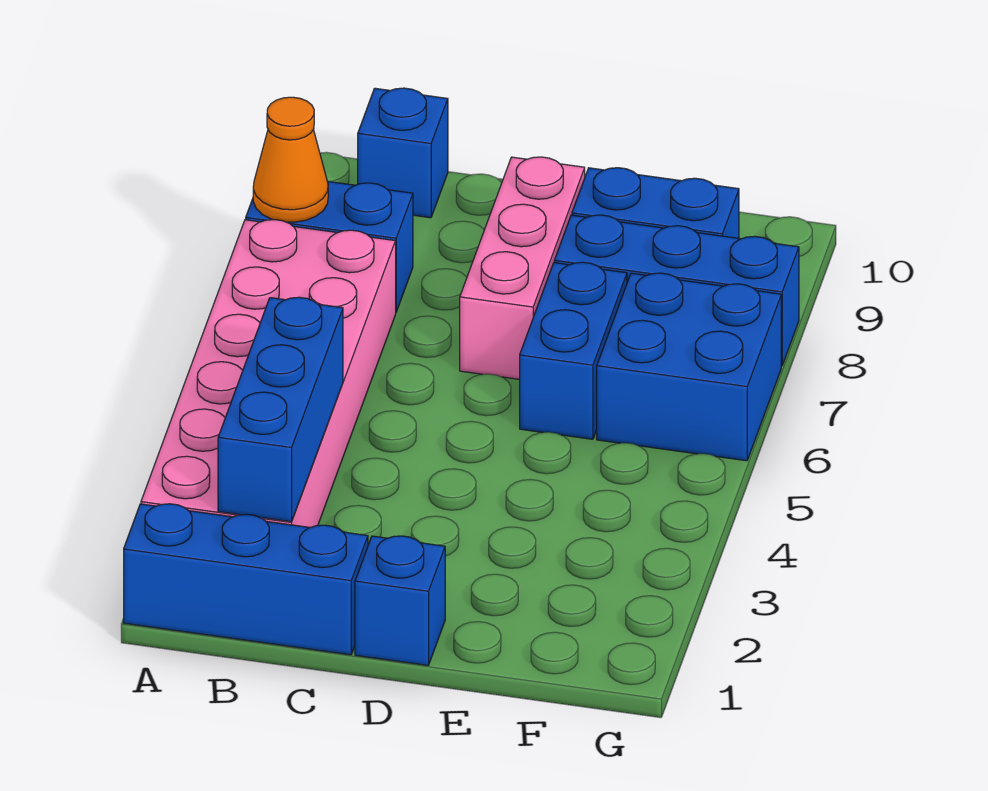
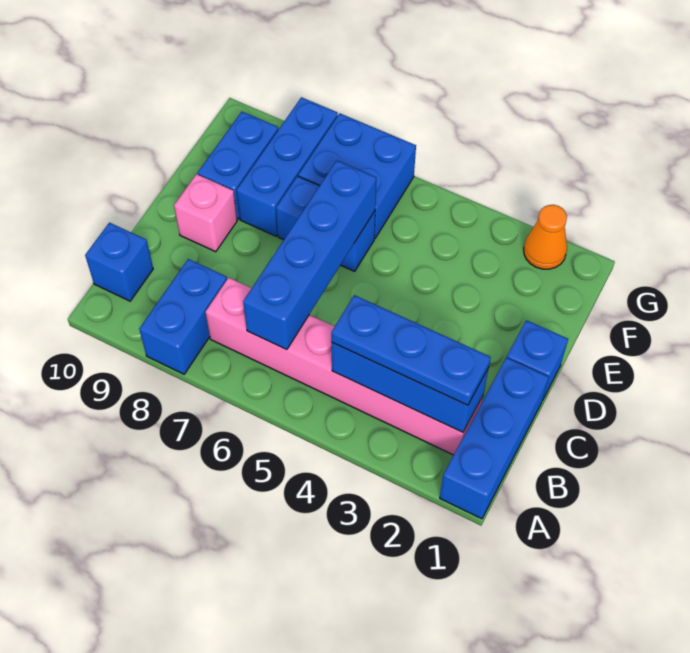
pink brick A2:B7 level 1 -> pink brick B2:B7 level 1
orange cone A8 level 2 -> orange cone G2 level 1
none -> blue plate B2:B4 level 3
none -> blue brick B6:E6 level 2
pink brick D7:D9 level 1 -> pink brick D9 level 1

